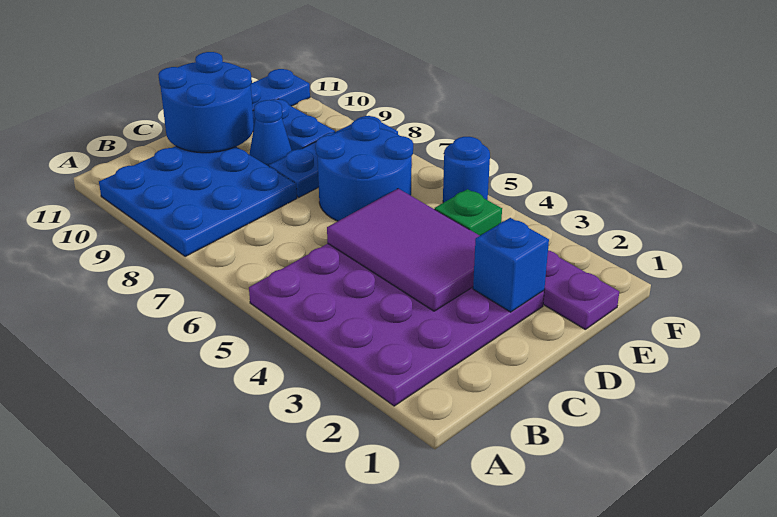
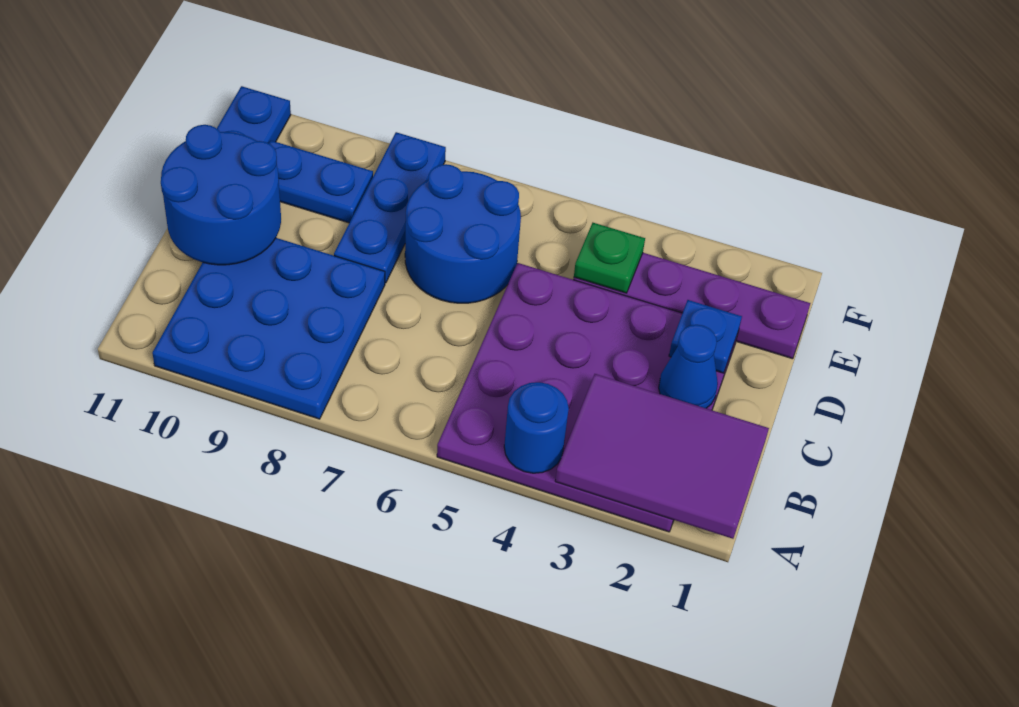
purple tile C3:D5 level 2 -> purple tile A1:B3 level 2
blue brick D2 level 2 -> blue plate D2 level 2
blue cone D9 level 1 -> blue cone C2 level 2
blue round brick F5 level 1 -> blue round brick A4 level 2

